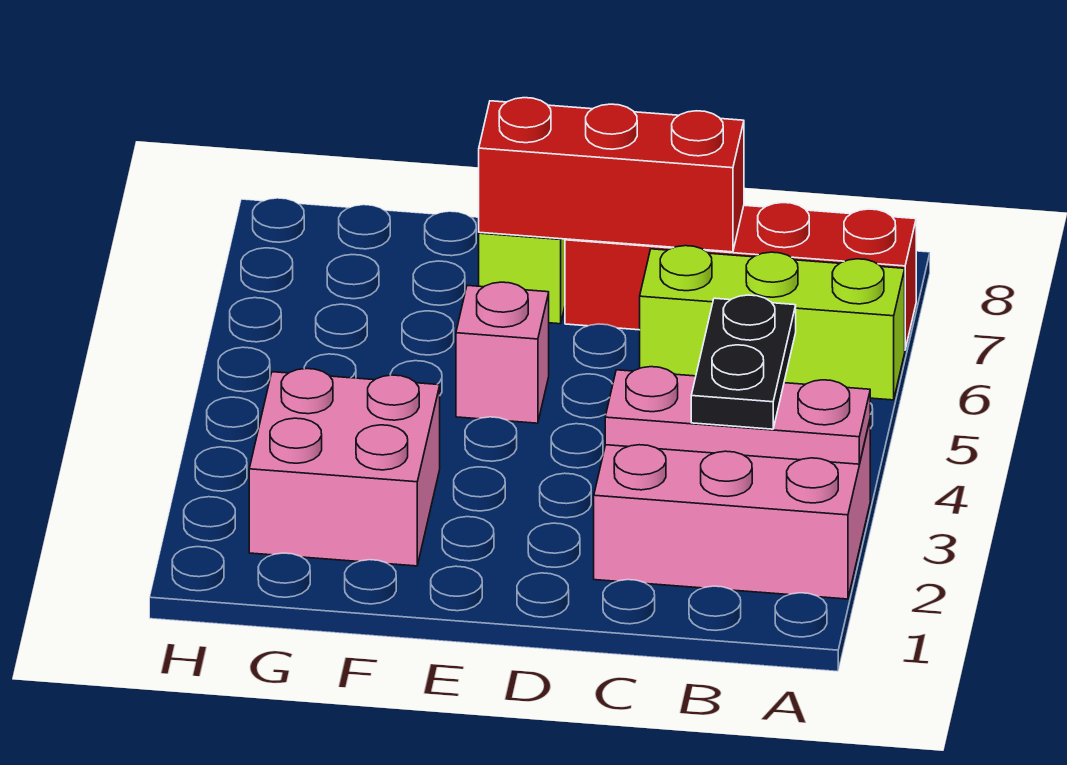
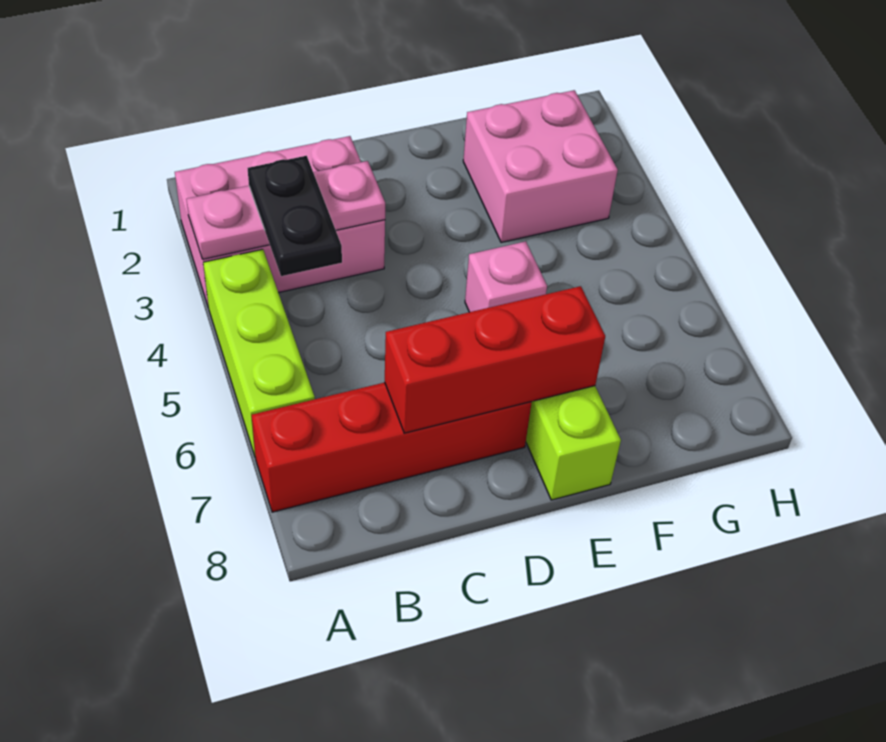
lime brick A6:C6 level 1 -> lime brick A4:A6 level 1

